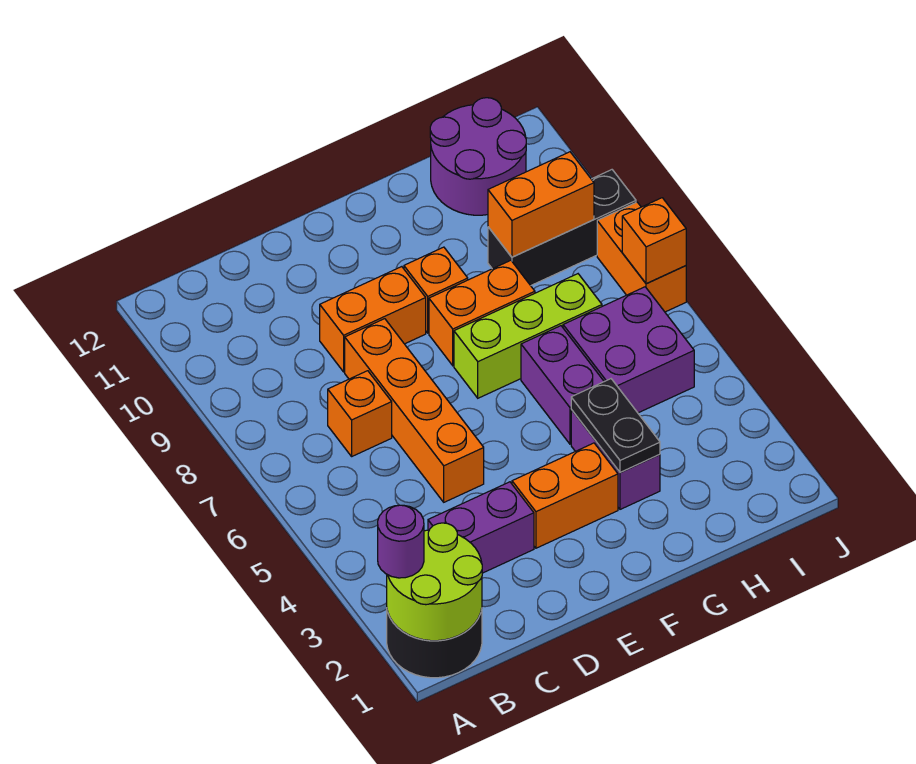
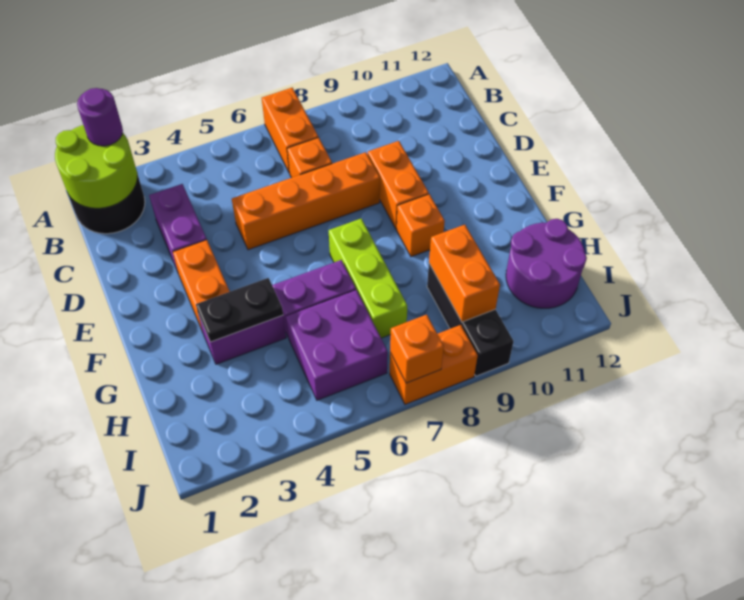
orange brick F8:G8 level 1 -> orange brick A7:B7 level 1

